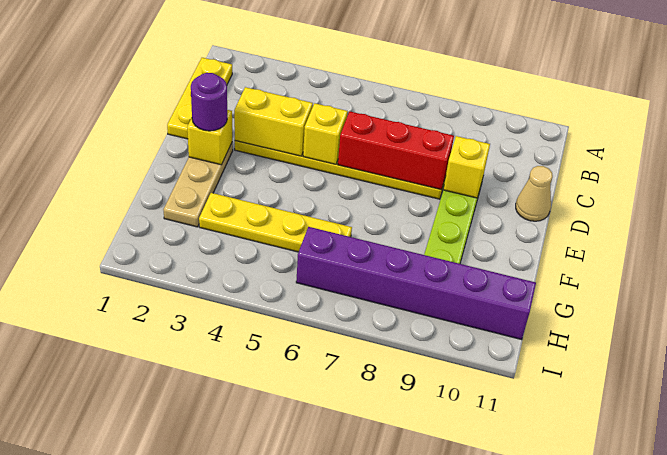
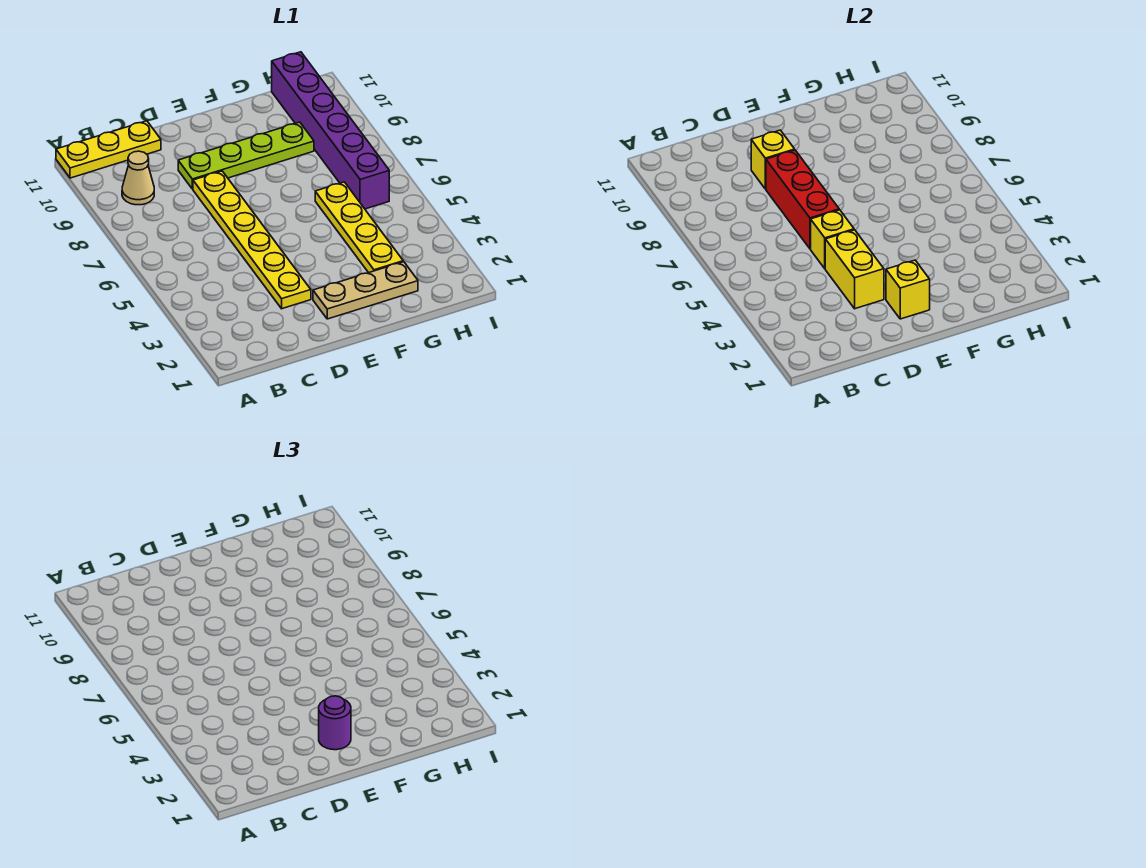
yellow plate B1:D1 level 1 -> yellow plate A11:C11 level 1
tan cone D11 level 1 -> tan cone B9 level 1

